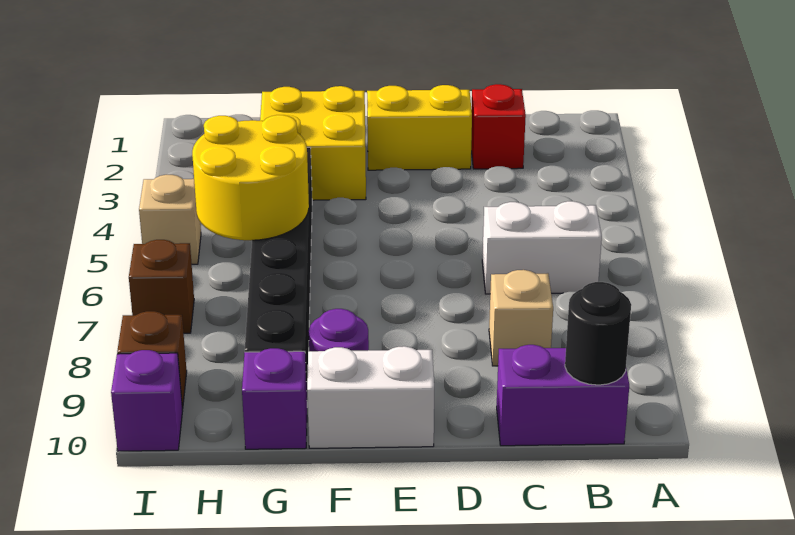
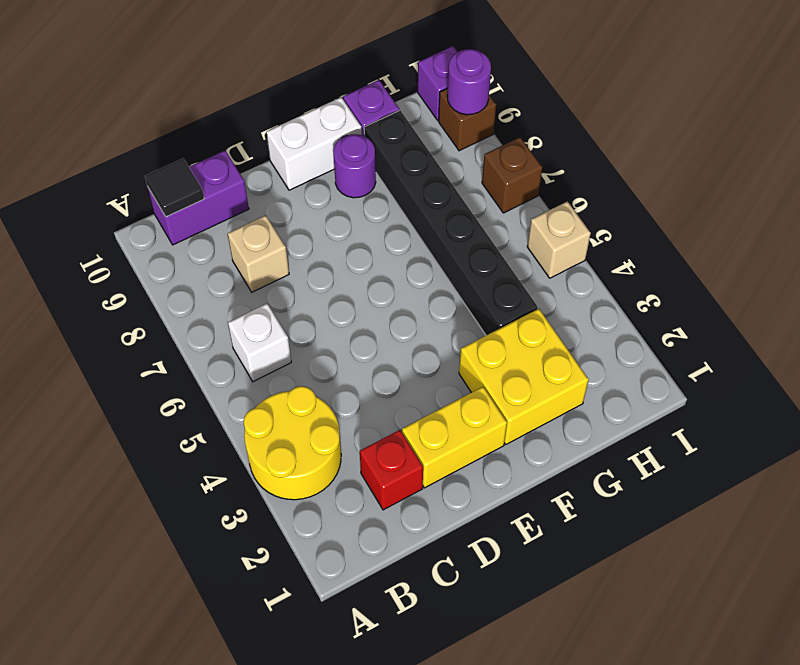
white brick B6:C6 level 1 -> white brick B6 level 1
black round brick B10 level 2 -> black tile B10 level 2
yellow round brick G5:H6 level 2 -> yellow round brick A3:B4 level 1
none -> purple round brick I9 level 2

